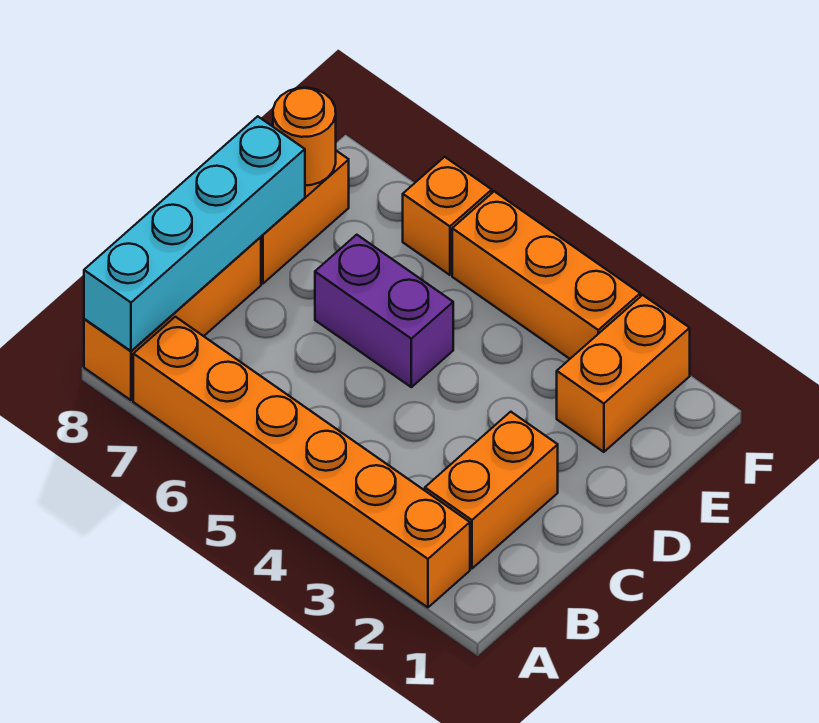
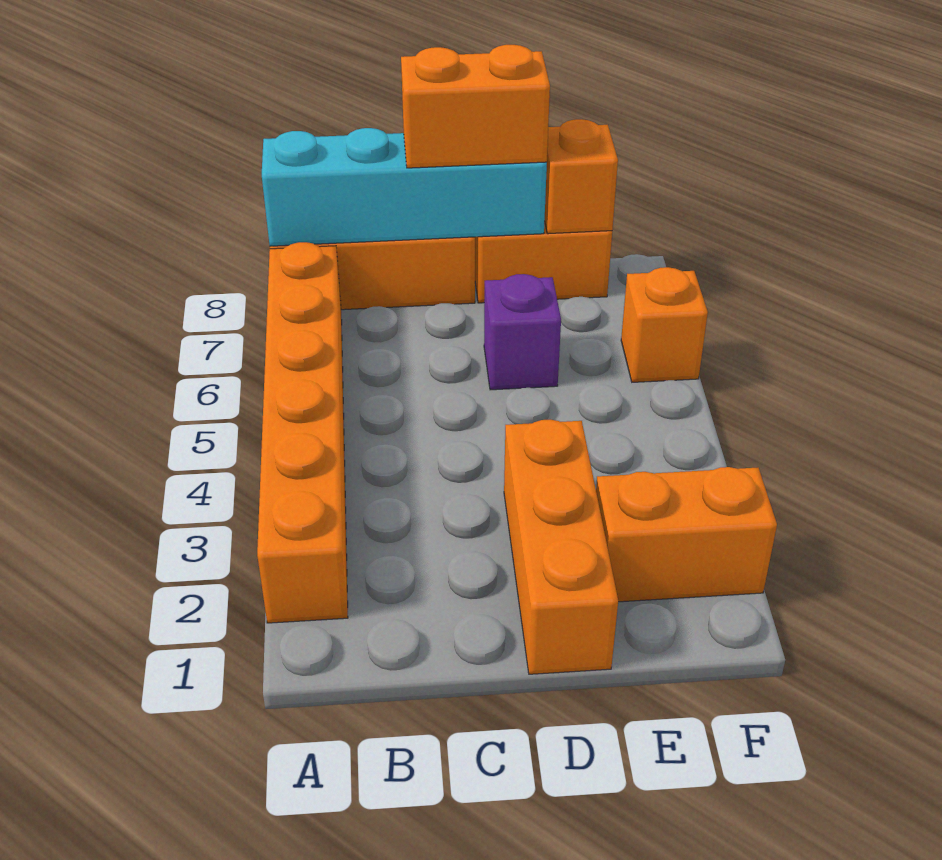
orange brick B2:C2 level 1 -> orange brick C8:D8 level 3
purple brick D5:D6 level 1 -> purple brick D6 level 1
orange round brick E8 level 2 -> orange brick E8 level 2
orange brick F3:F5 level 1 -> orange brick D1:D3 level 1

